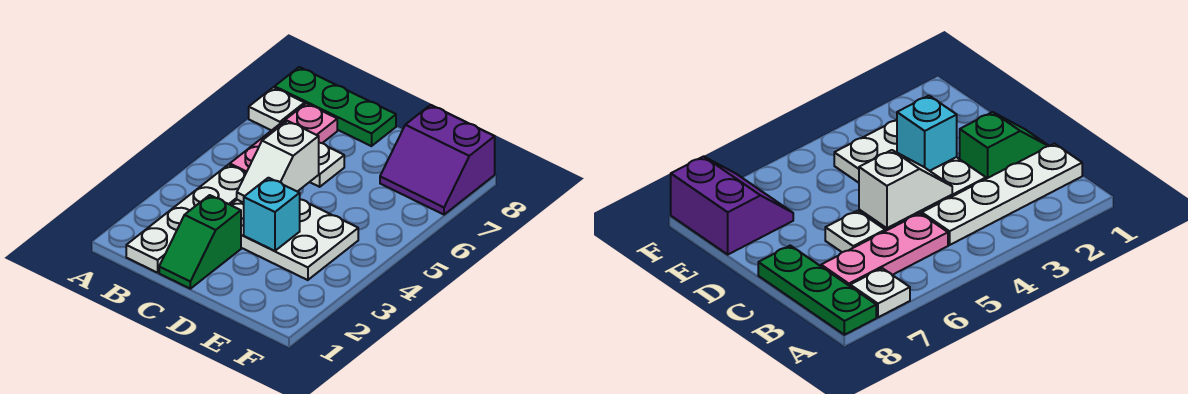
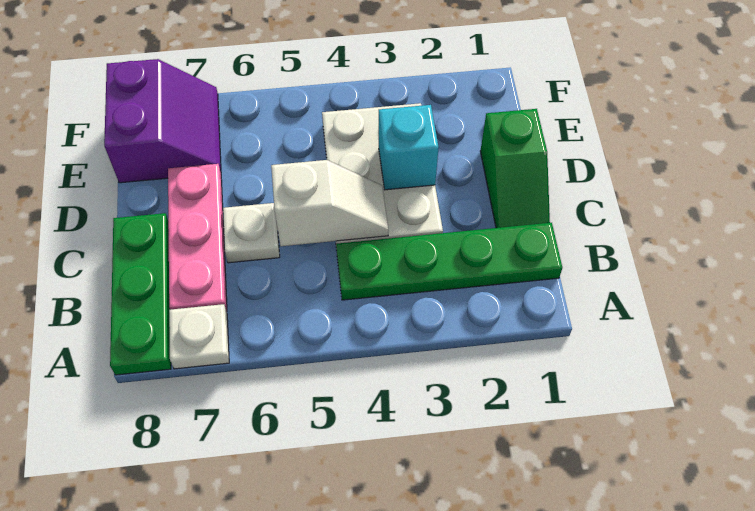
white plate B1:B4 level 1 -> green plate B1:B4 level 1
pink plate B5:B7 level 1 -> pink plate B7:D7 level 1
green slope C1:C2 level 1 top 2 -> green slope C1:D1 level 1 top D

